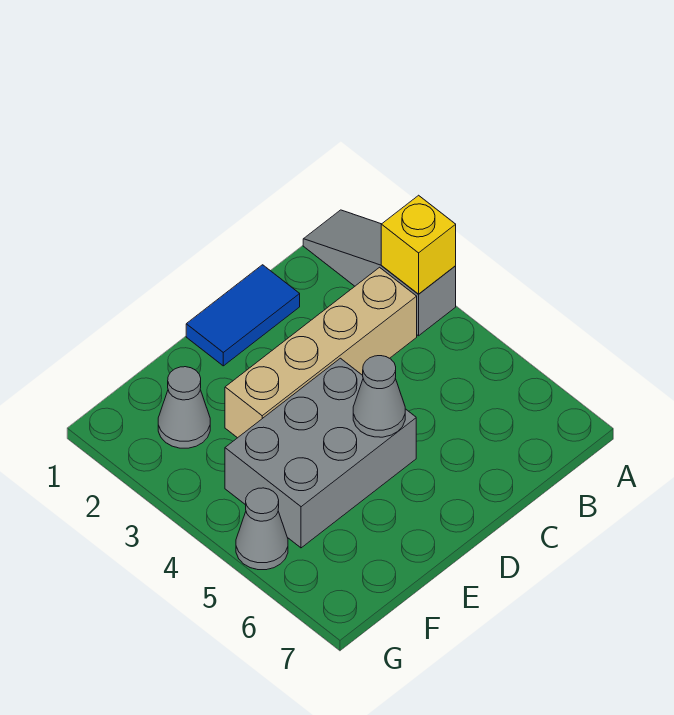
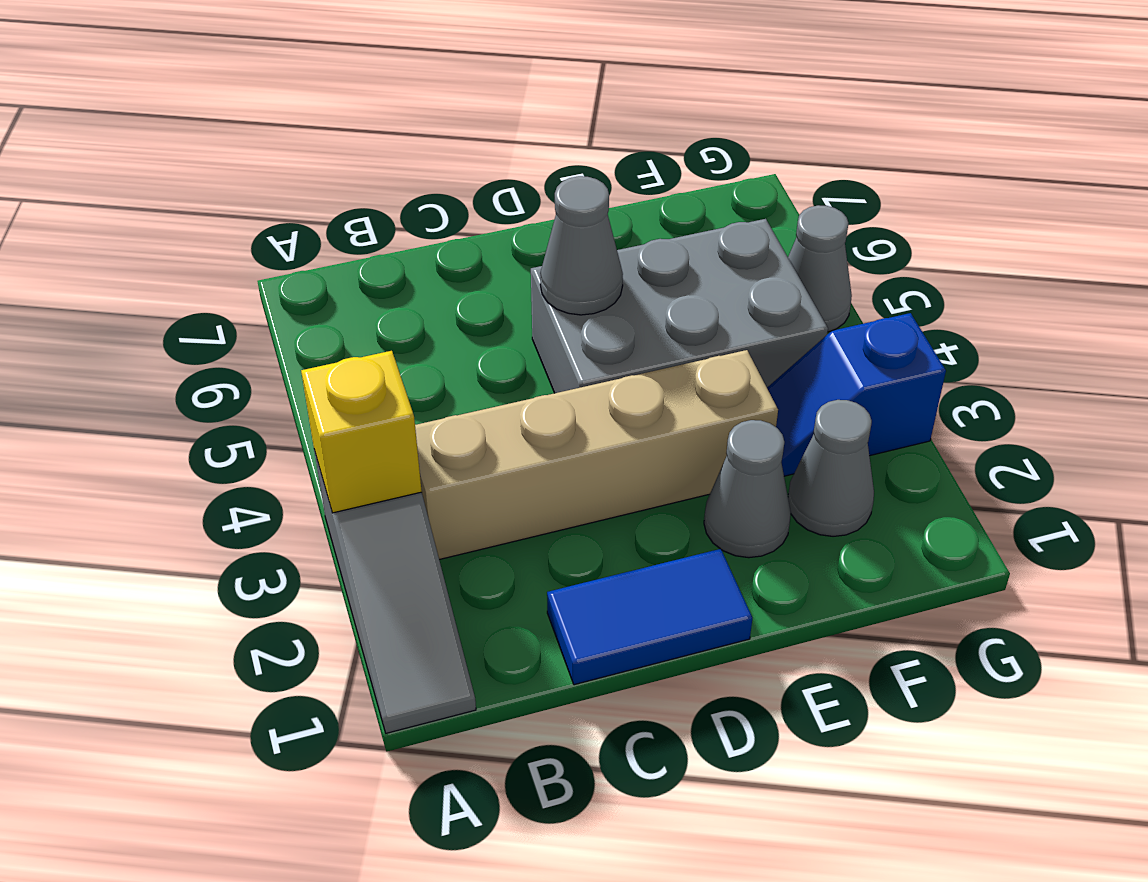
none -> grey cone E2 level 1
none -> blue slope F3:G3 level 1 top G

